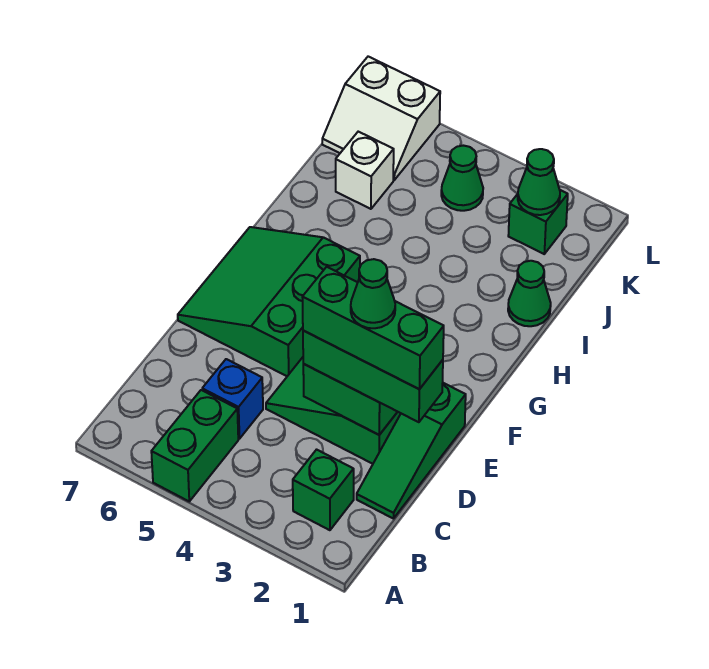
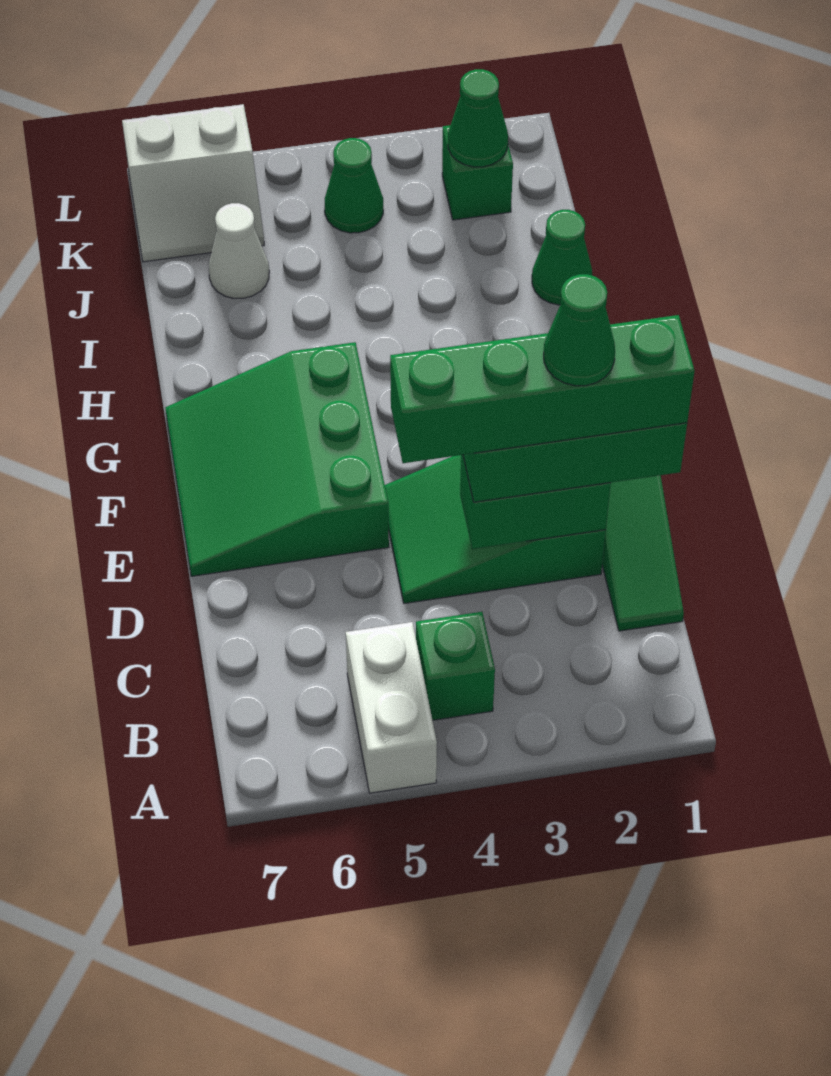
green brick A5:B5 level 1 -> white brick A5:B5 level 1
green brick B2 level 1 -> green brick B4 level 1
blue brick C5 level 1 -> none
green brick D1:D3 level 4 -> green brick D1:D4 level 4
white brick J6 level 1 -> white cone J6 level 1

